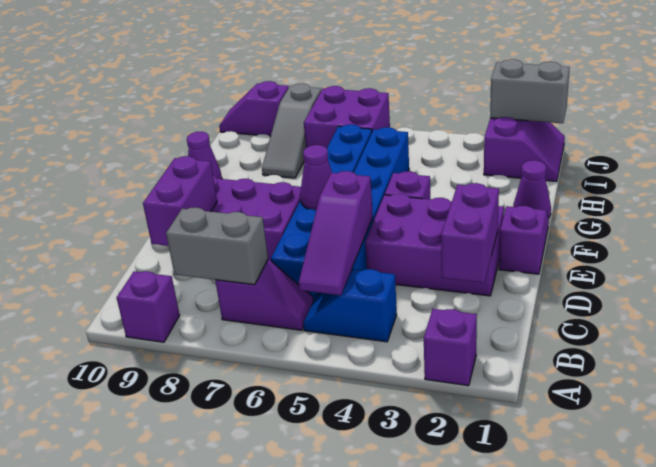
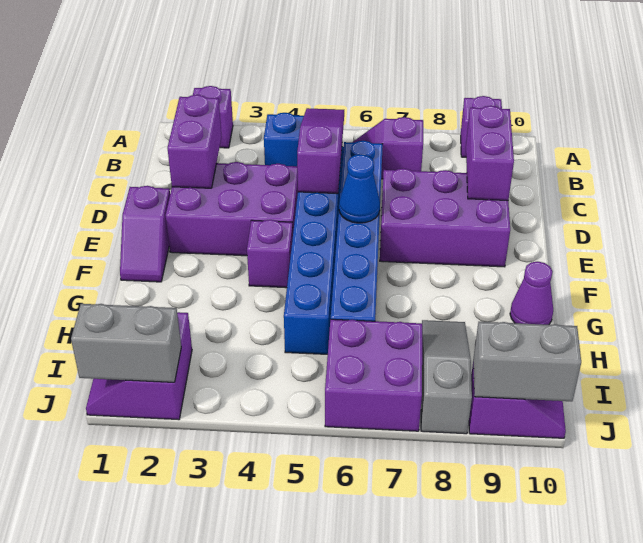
grey brick B7:B8 level 2 -> grey brick J9:J10 level 2
purple cone E6 level 2 -> blue cone E6 level 2
purple cone G1 level 1 -> none

